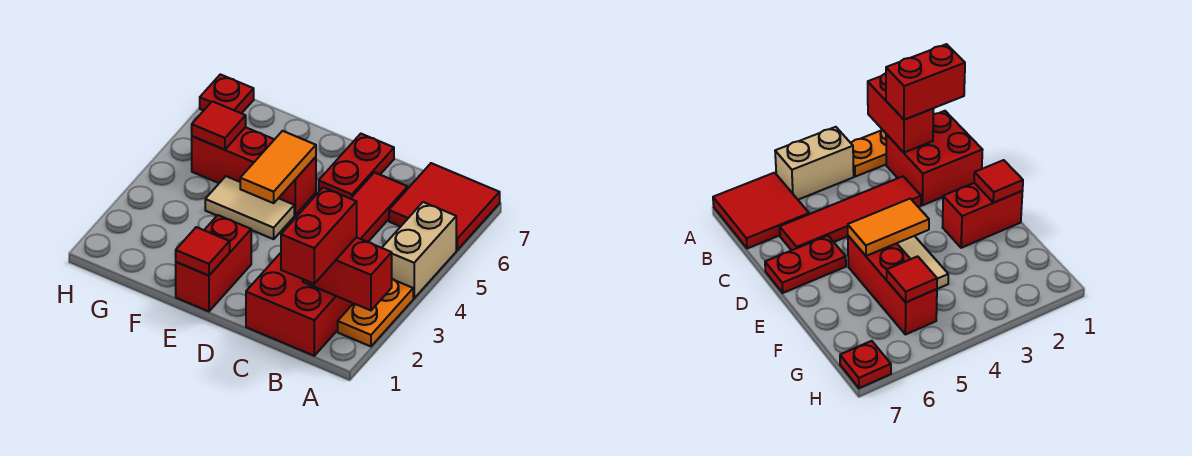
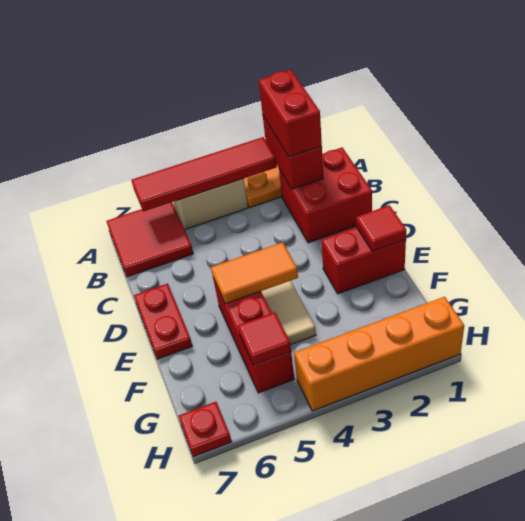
red brick B1:B2 level 3 -> red brick A2:B2 level 3
red tile C3:C6 level 1 -> red tile A3:A6 level 2
red plate D6:D7 level 1 -> red plate D7:E7 level 1
none -> orange brick H1:H4 level 1

